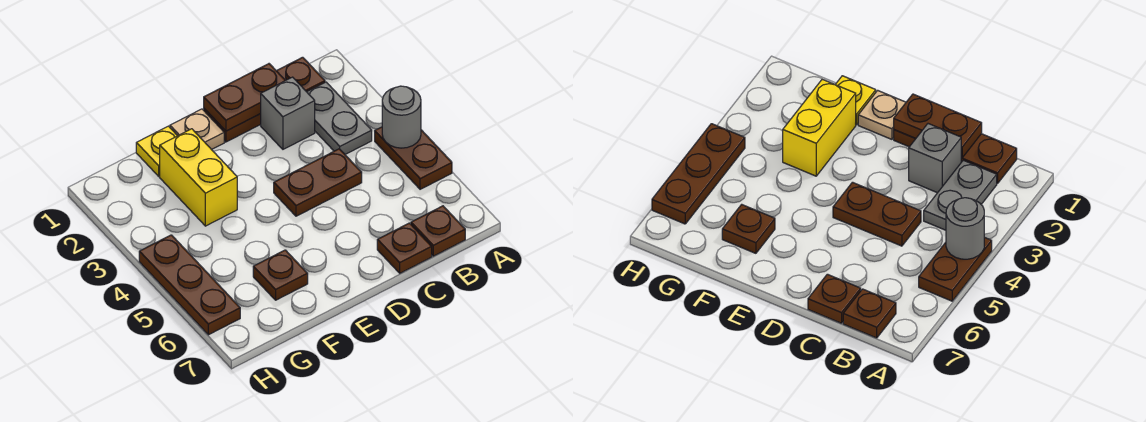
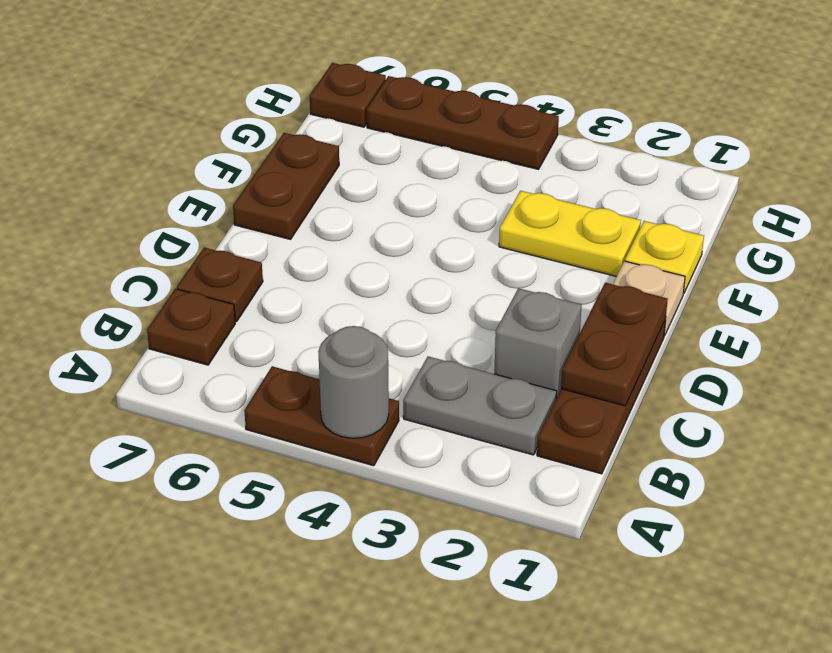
brown plate C4:D4 level 1 -> brown plate E7:F7 level 1
yellow brick F2:F3 level 1 -> yellow plate F2:F3 level 1
brown plate F6 level 1 -> brown plate H7 level 1

